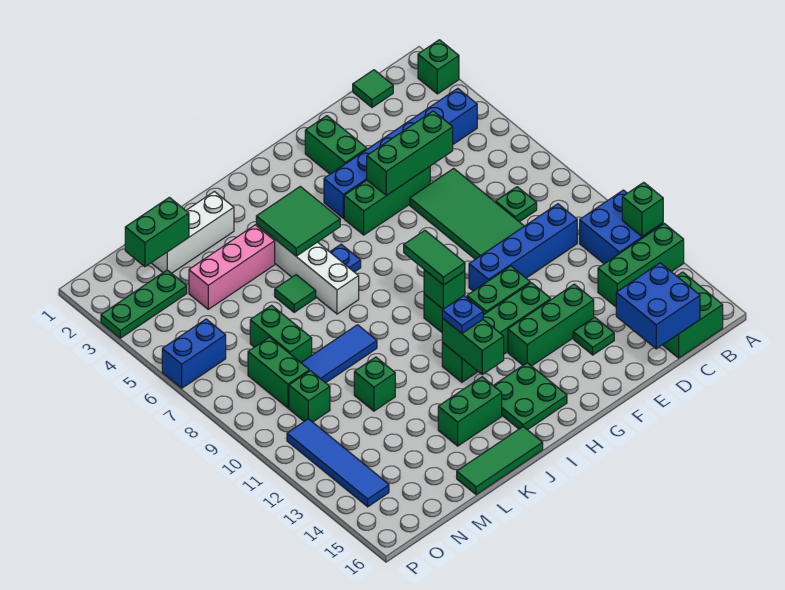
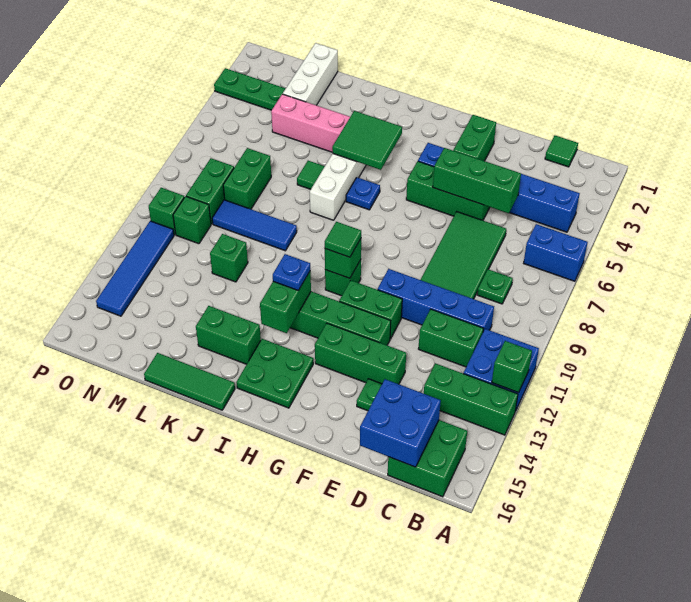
green brick A2 level 1 -> green brick O10 level 1
green tile H9:H10 level 3 -> green tile H10 level 3
white brick K2:M2 level 1 -> white brick M1:M3 level 1
green brick M2:N2 level 2 -> green brick C11:D11 level 1
blue brick O6:P6 level 1 -> blue brick A6:B6 level 1

